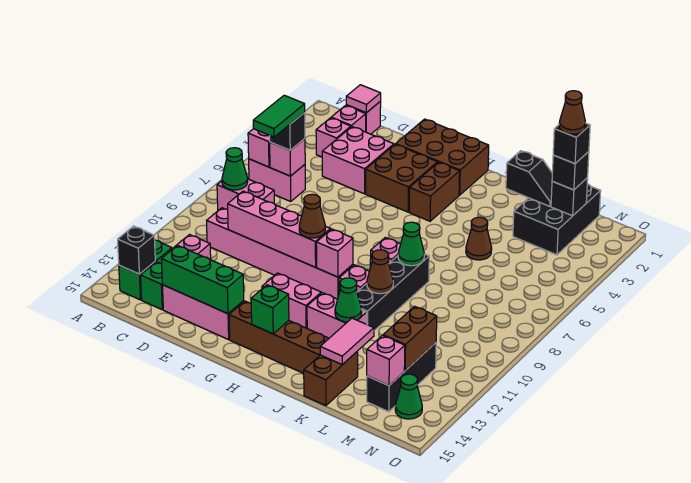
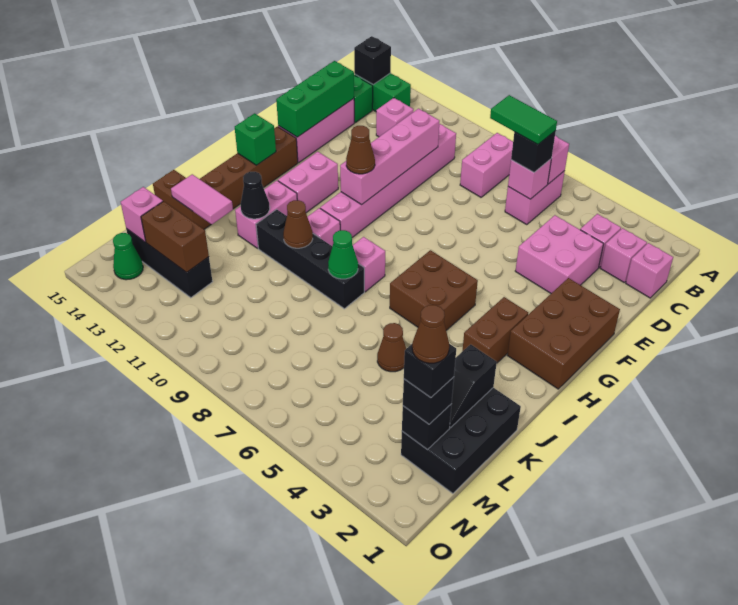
green cone B8 level 2 -> none
pink tile C1 level 2 -> none
brown brick F3:G4 level 1 -> brown brick H5:I6 level 1
brown brick H3:H4 level 1 -> brown brick H3:I3 level 1
pink brick H10 level 2 -> none
green cone J12 level 2 -> black cone J12 level 2
black brick L1:M3 level 1 -> black brick K1:M2 level 1

